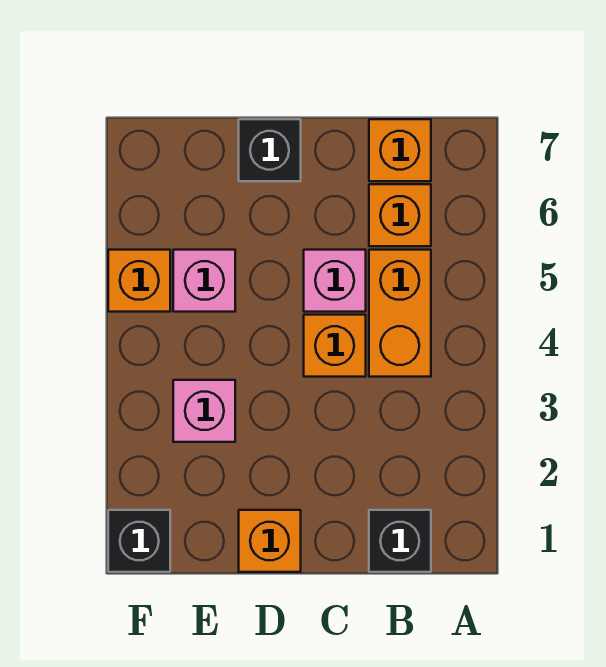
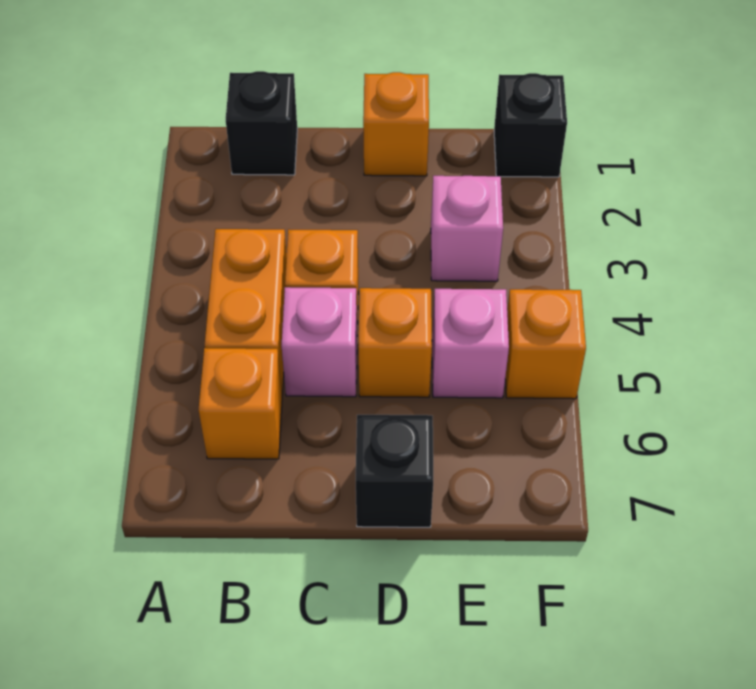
orange brick B7 level 1 -> orange brick D5 level 1

